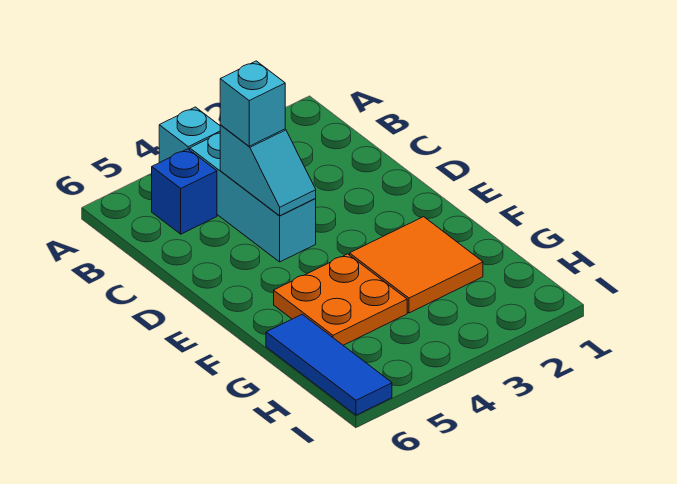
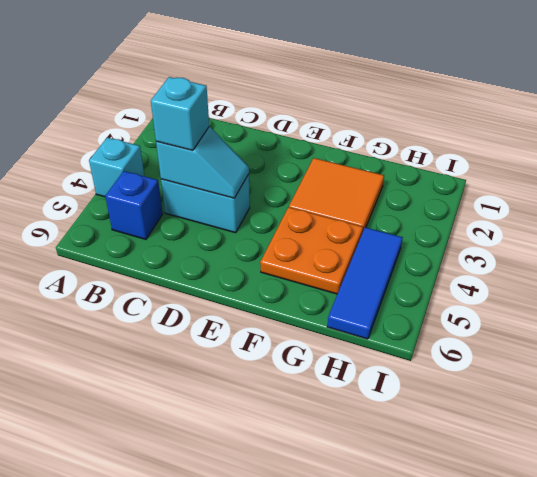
cyan brick B4:D4 level 1 -> cyan brick C4:D4 level 1
blue tile G6:I6 level 1 -> blue tile H4:H6 level 1

